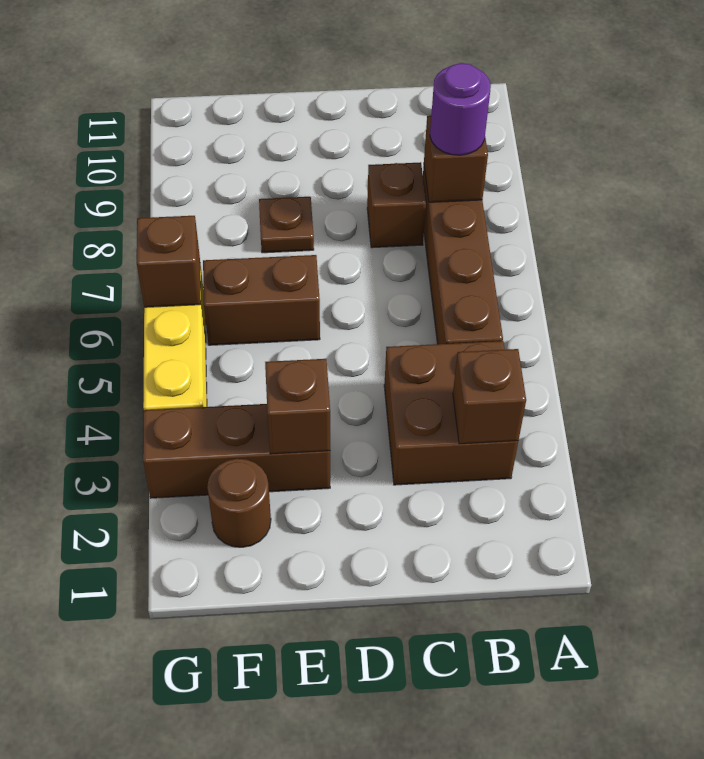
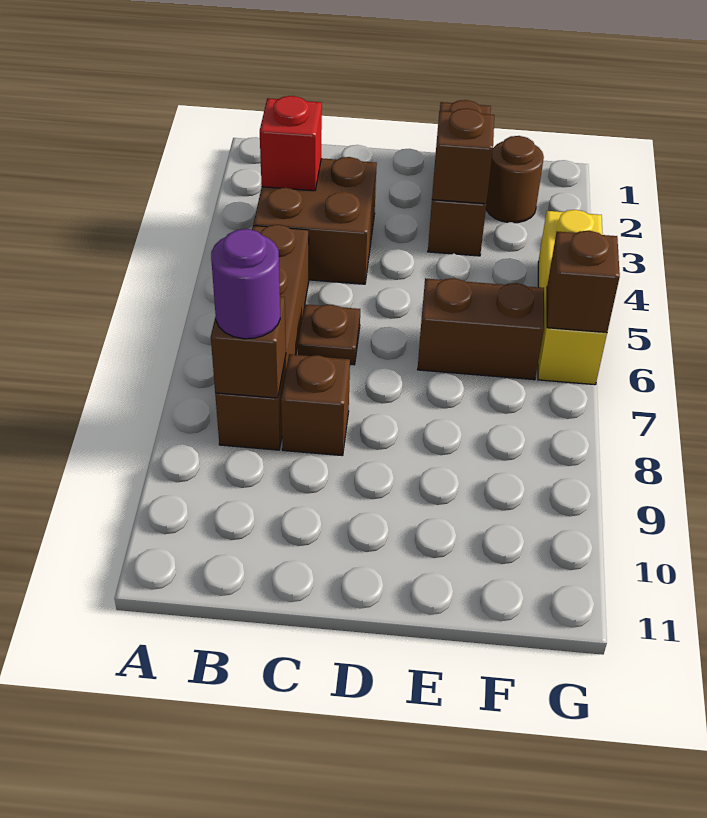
brown brick B3 level 2 -> red brick B3 level 2
brown brick E3:G3 level 1 -> brown brick E1:E3 level 1
brown plate E8 level 1 -> brown plate C6 level 1

